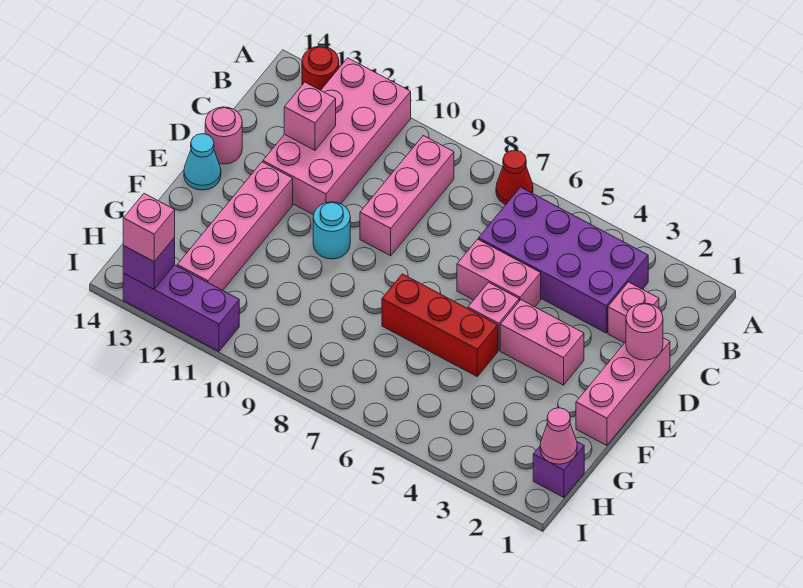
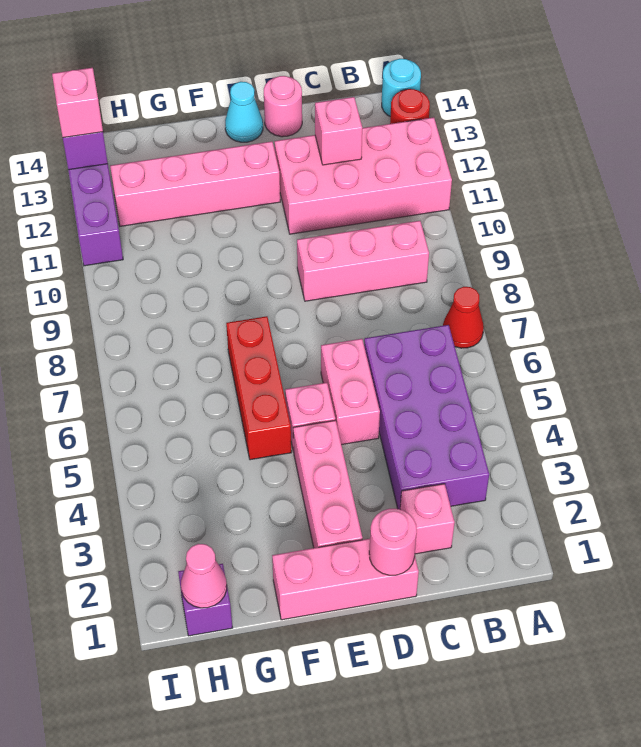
pink brick E3:E4 level 1 -> pink brick E2:E4 level 1
cyan round brick E10 level 1 -> cyan round brick A14 level 1

